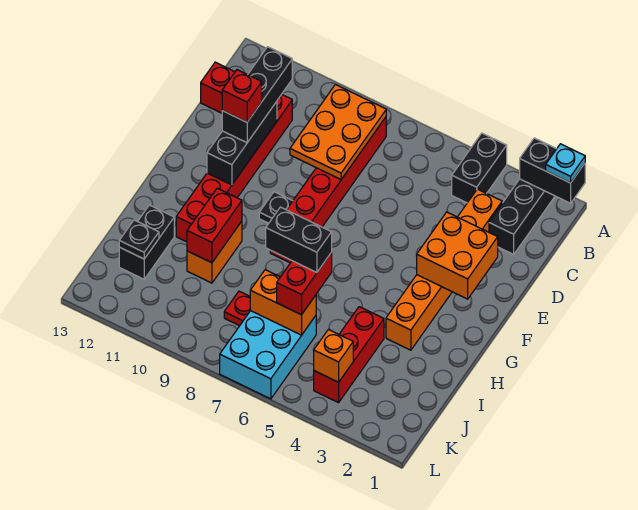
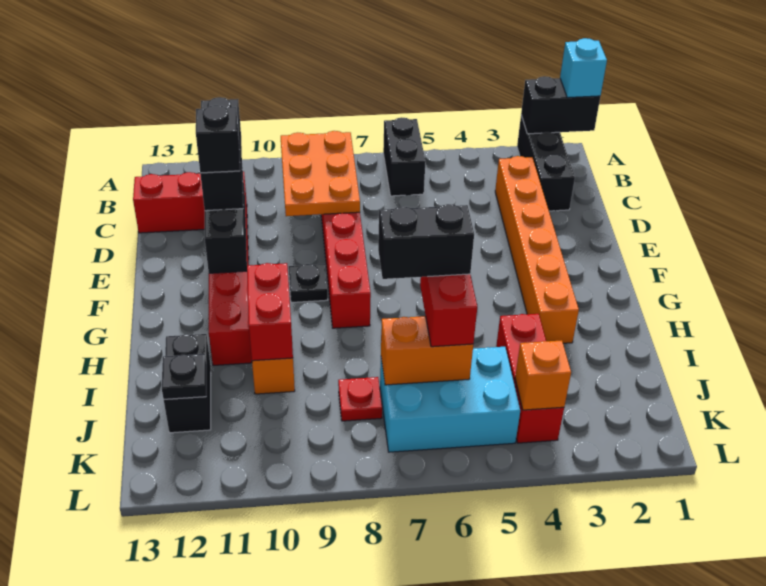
cyan plate A1 level 3 -> cyan brick A1 level 3
black brick A4:B4 level 1 -> black brick A6:B6 level 1
orange brick E2:F3 level 2 -> none
red brick E11 level 4 -> black brick E11 level 4
cyan brick J6:L7 level 1 -> cyan brick J5:K7 level 1

